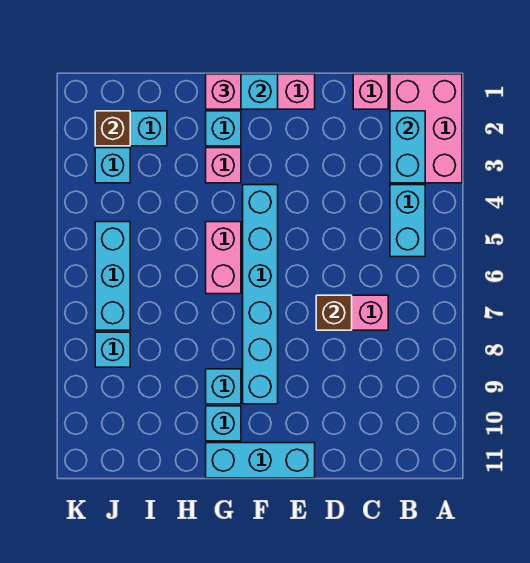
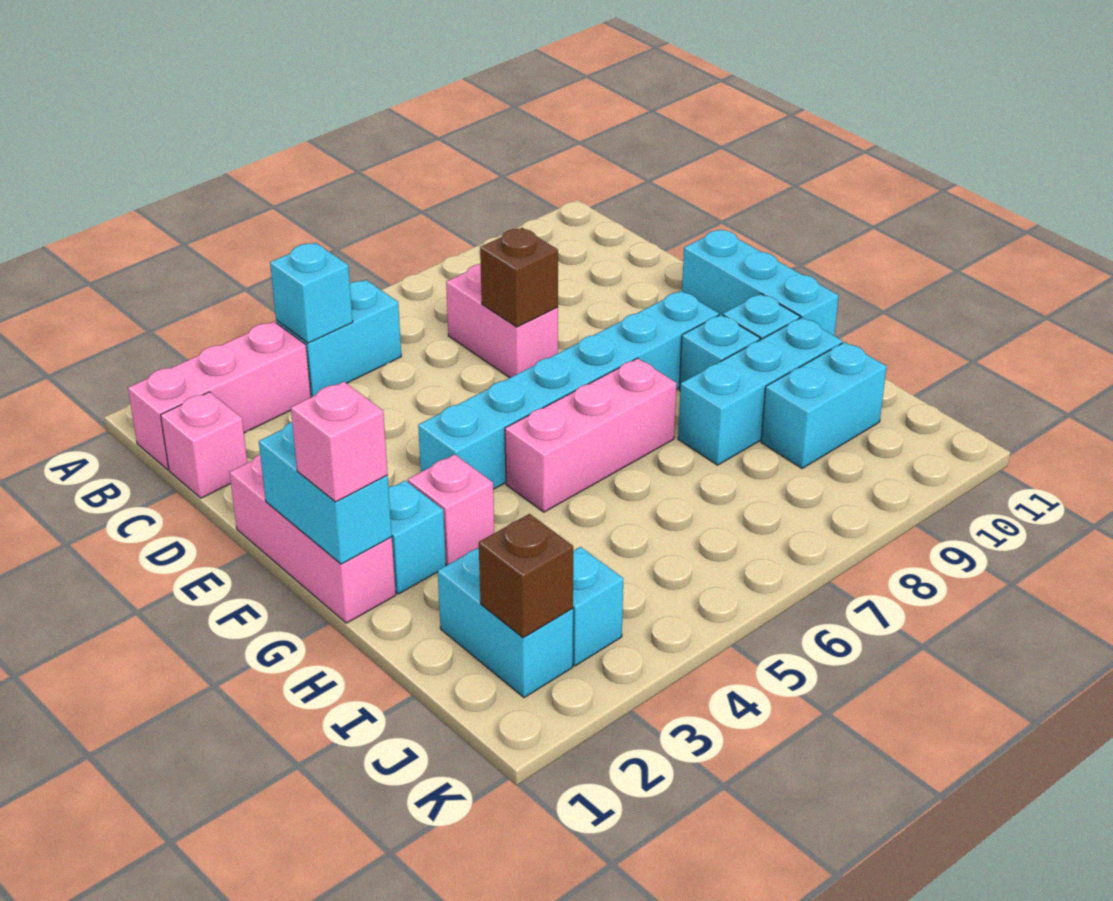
pink brick A1:B3 level 1 -> pink brick B1:B3 level 1
cyan brick B2:B3 level 2 -> cyan brick I9:I10 level 1
pink brick G5:G6 level 1 -> pink brick G5:G7 level 1
cyan brick J5:J7 level 1 -> cyan brick H8:H10 level 1
cyan brick J8 level 1 -> cyan brick B4 level 2

